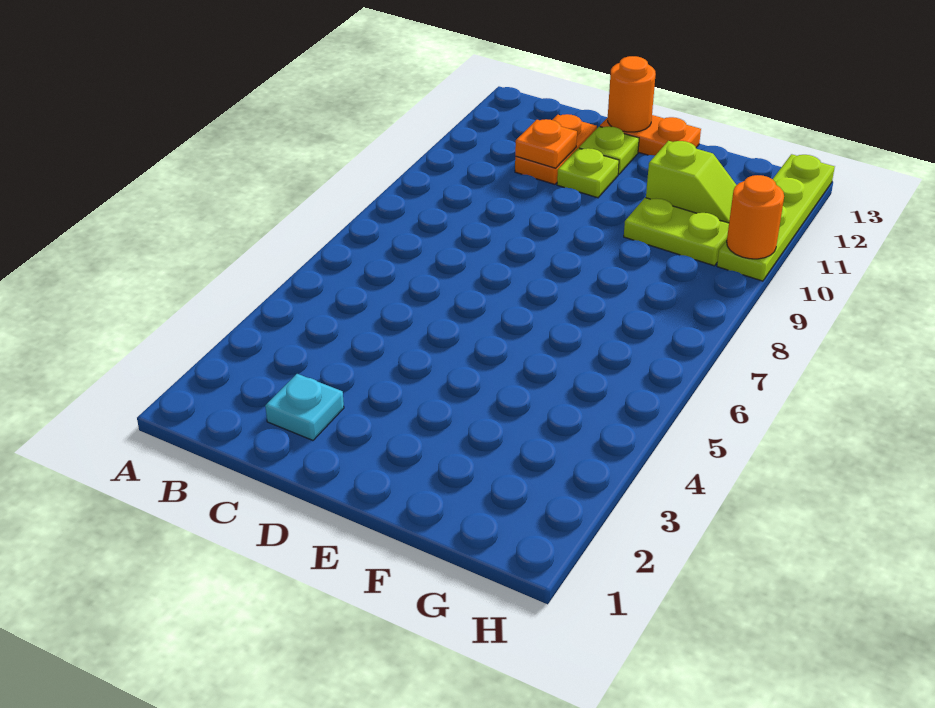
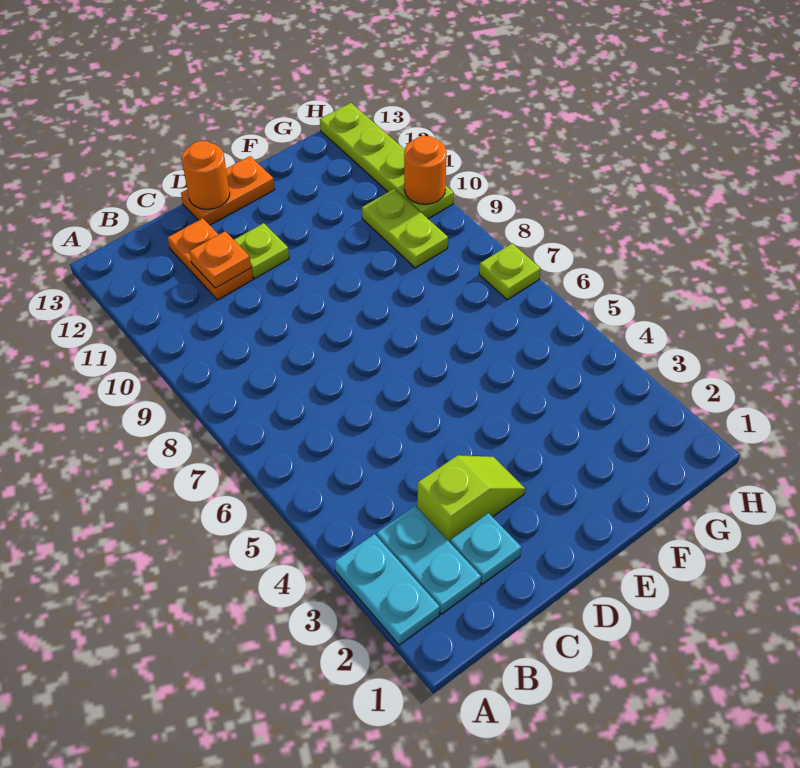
none -> cyan plate A2:A3 level 1
none -> cyan plate B2:B3 level 1
lime plate D12 level 1 -> lime plate H7 level 1
lime plate F10:G10 level 1 -> lime plate G9:G10 level 1
lime slope F11:G11 level 1 top F -> lime slope C3:D3 level 1 top C

